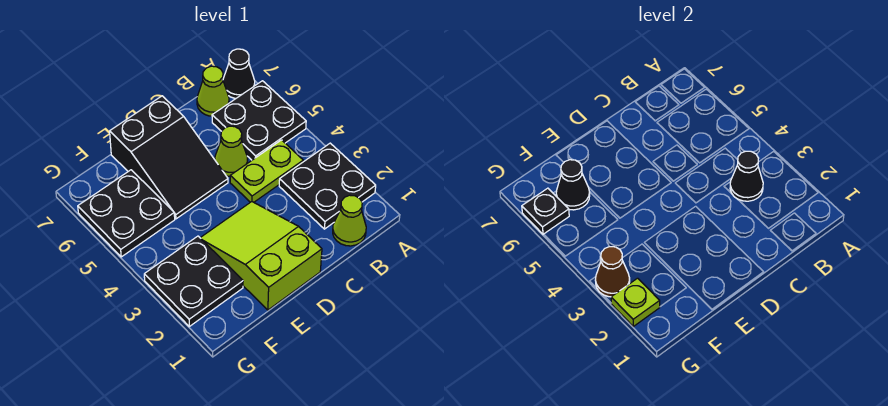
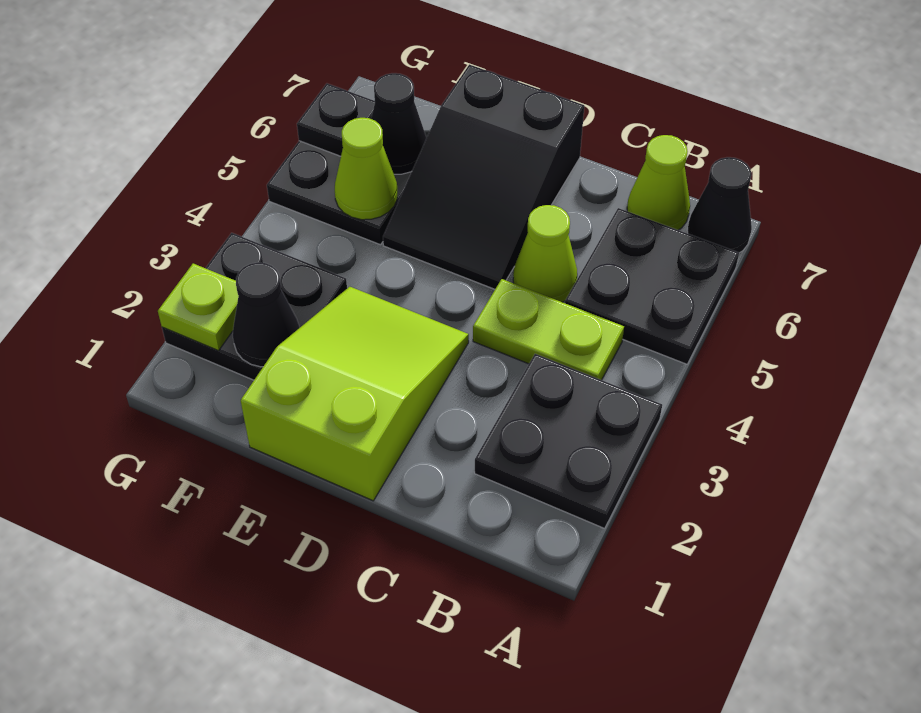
lime cone B1 level 1 -> lime cone F5 level 2
black cone B3 level 2 -> black cone F2 level 2
brown cone G3 level 2 -> none

